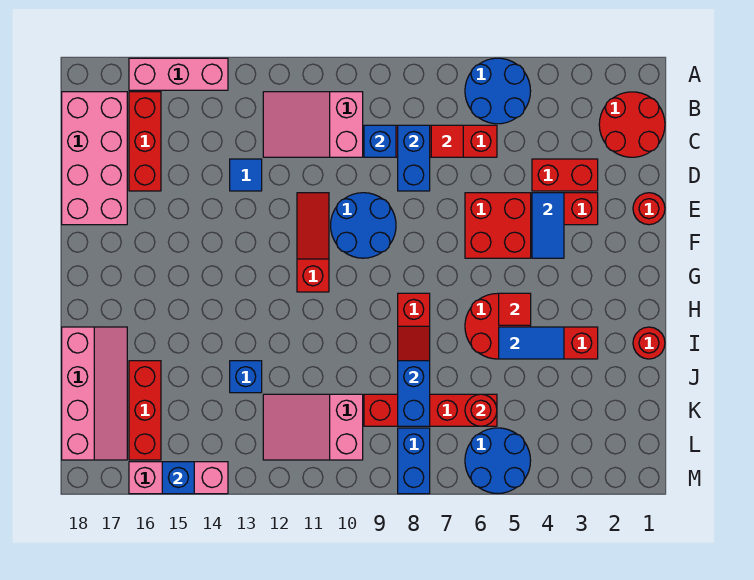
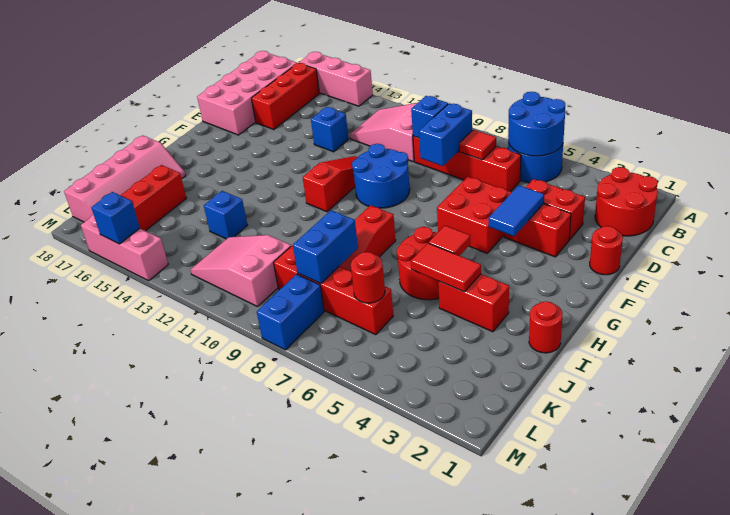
blue tile D13 level 1 -> blue brick D13 level 1
blue tile I4:I5 level 2 -> red tile I4:I5 level 2
blue round brick L5:M6 level 1 -> blue round brick A5:B6 level 2

